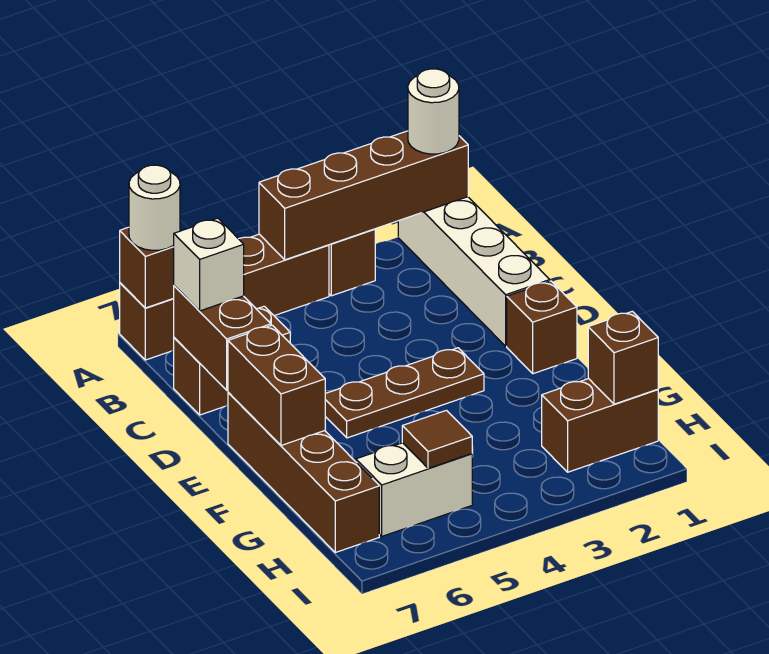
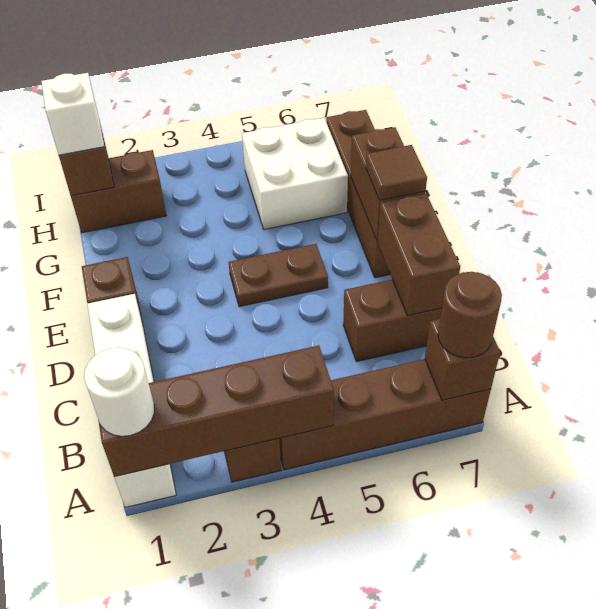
white round brick A7 level 3 -> brown round brick A7 level 3
white brick C7 level 3 -> white brick H1 level 3
brown plate E3:E5 level 1 -> brown plate E4:E5 level 1
white brick H5:H6 level 1 -> white brick G5:H6 level 1
brown tile H5 level 2 -> brown tile E7 level 3

